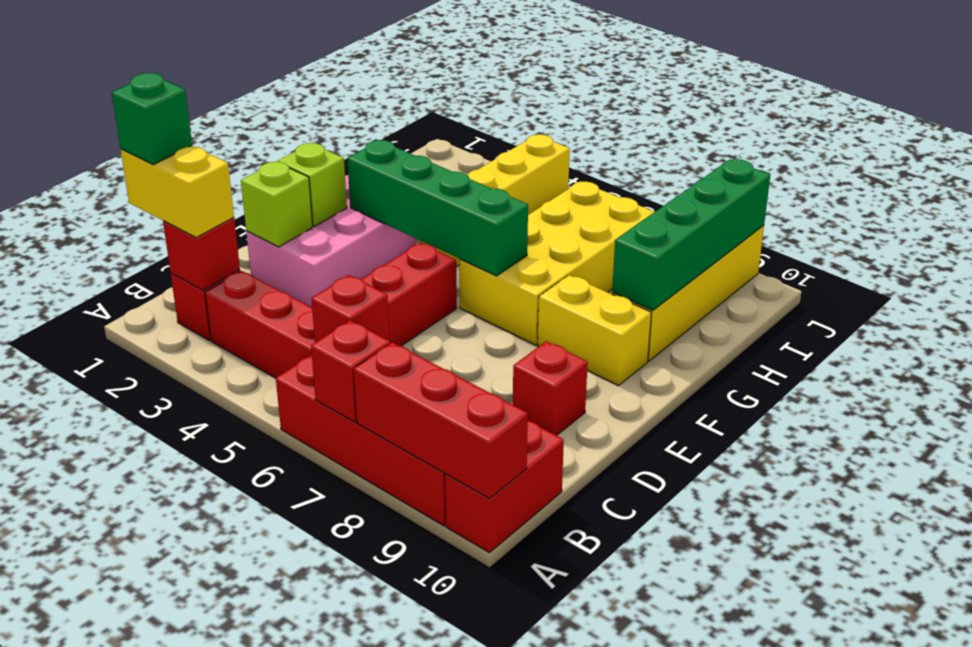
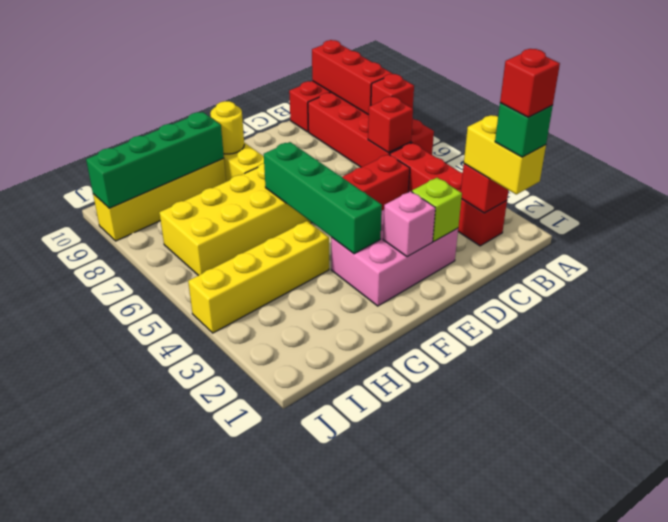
red brick D9 level 1 -> red brick B1 level 5
lime brick E2 level 2 -> pink brick E2 level 2
none -> yellow round brick F9 level 2

